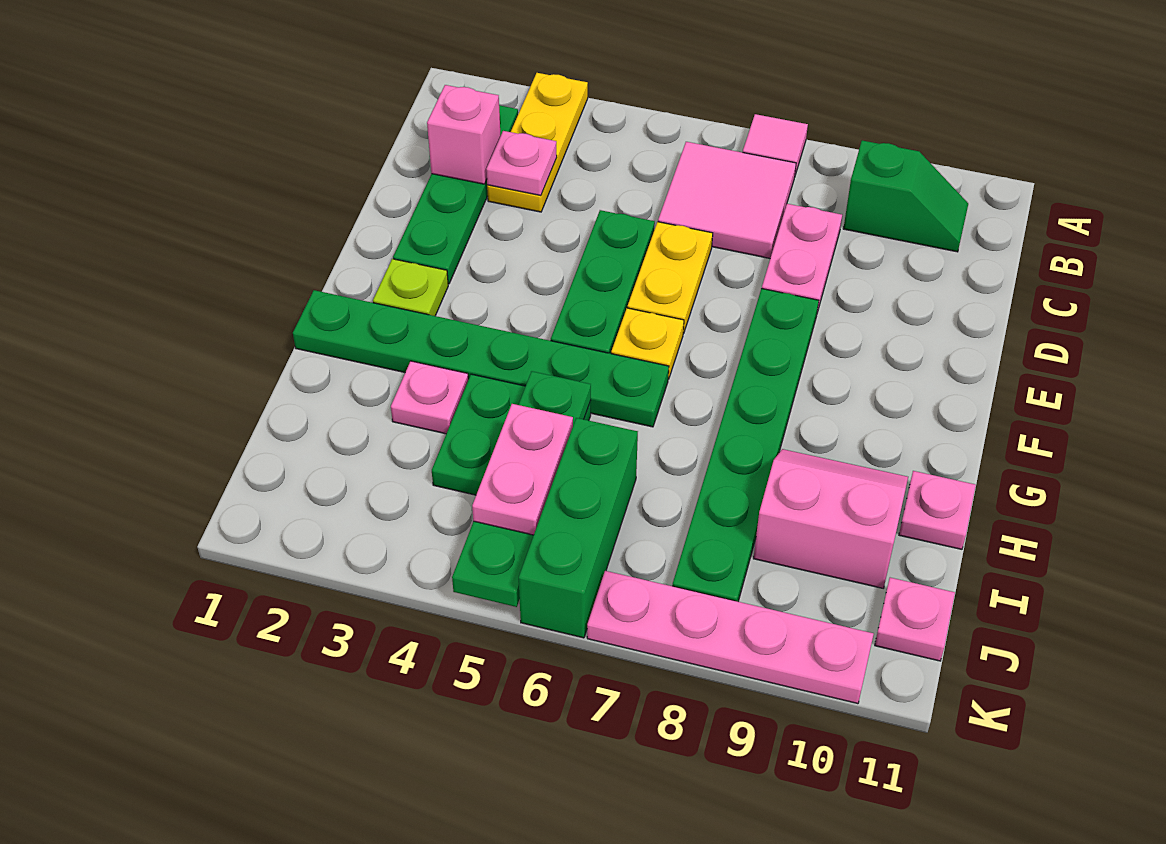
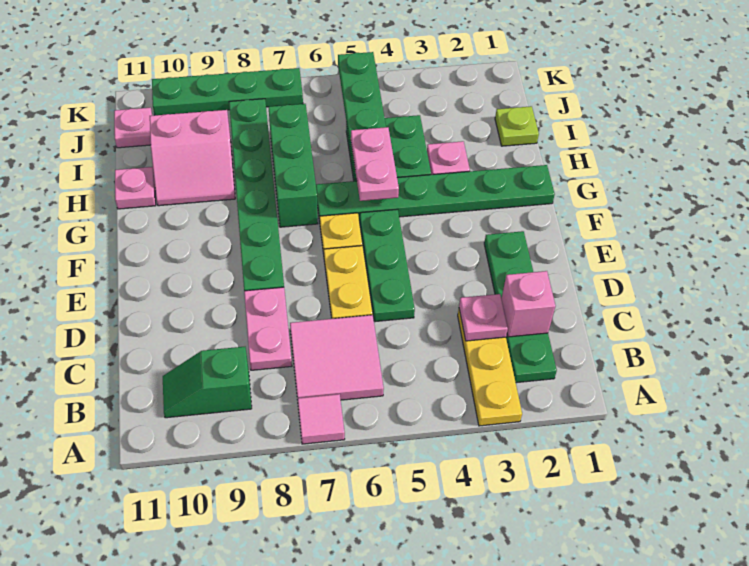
lime plate F2 level 1 -> lime plate I1 level 1
pink plate I5:J5 level 3 -> pink plate G5:H5 level 3
green brick I6:K6 level 1 -> green brick G7:I7 level 1
pink plate K7:K10 level 1 -> green plate K7:K10 level 1

